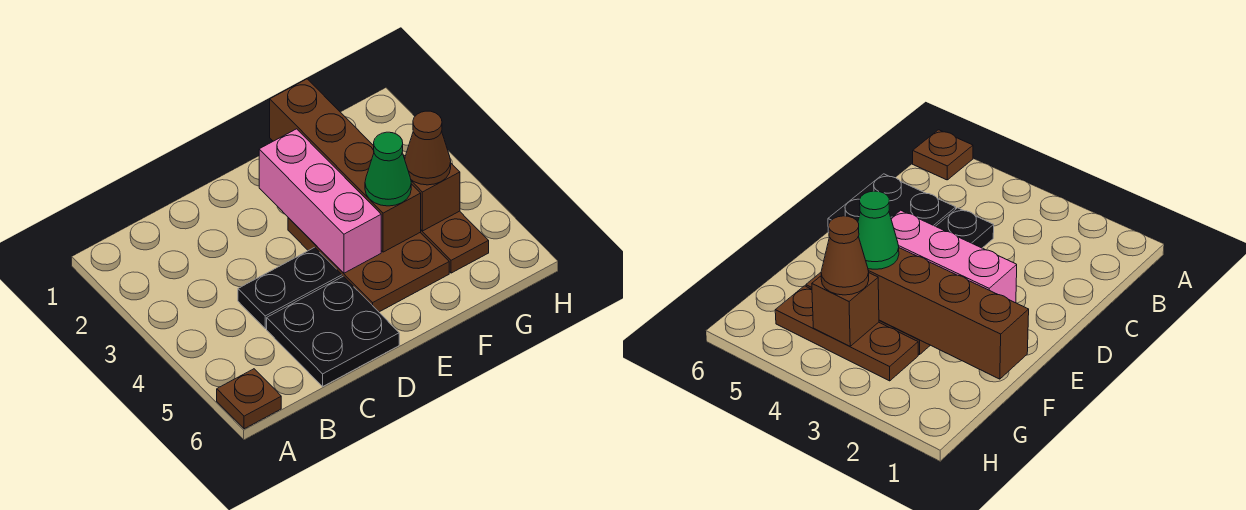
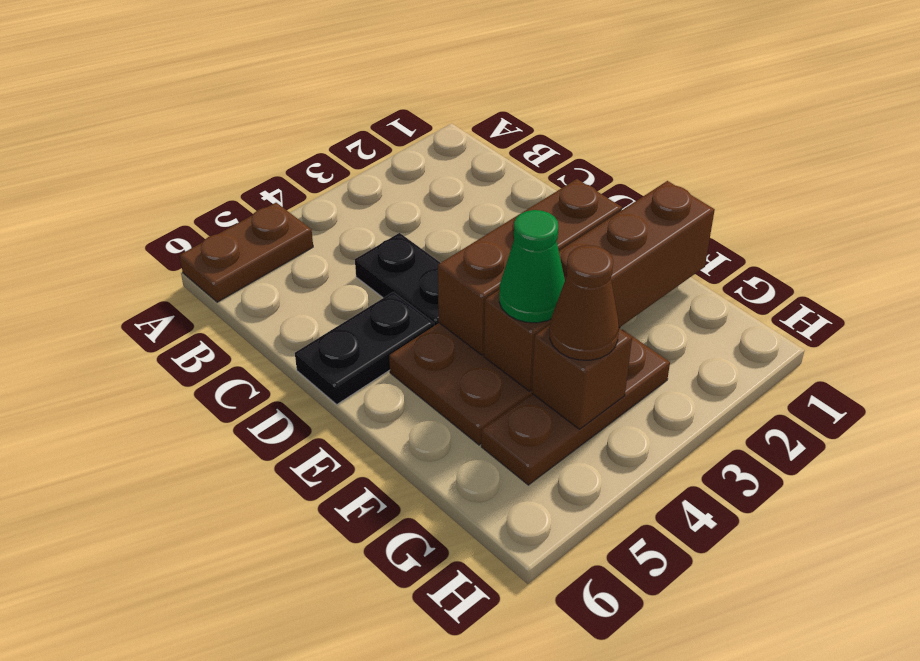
brown plate A6 level 1 -> brown plate A5:A6 level 1
black plate C5:D6 level 1 -> black plate D5:D6 level 1
pink brick E2:E4 level 2 -> brown brick E2:E4 level 2

